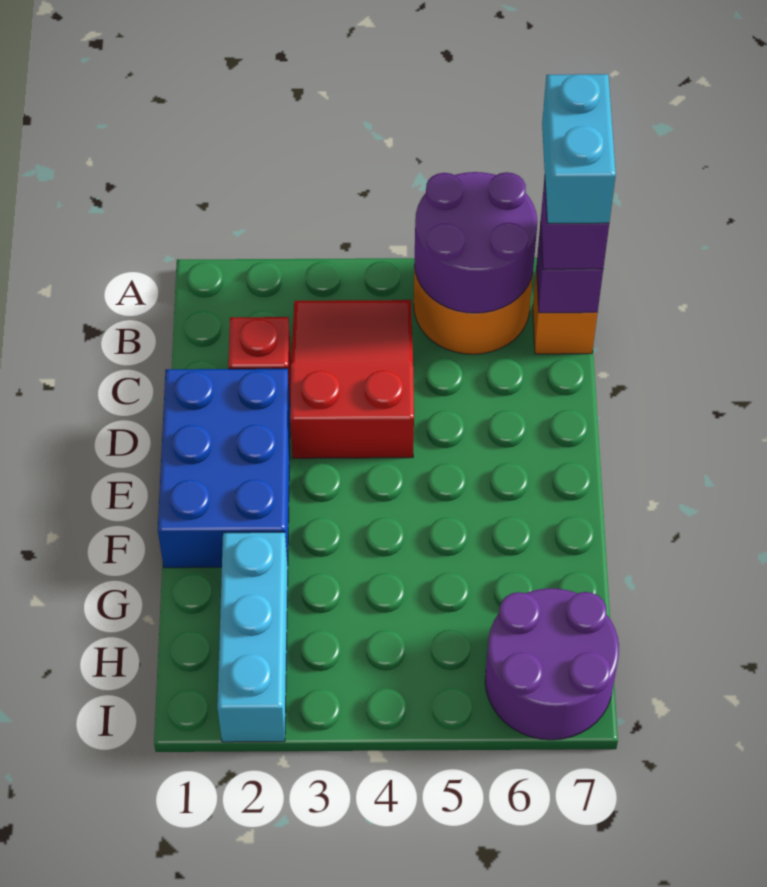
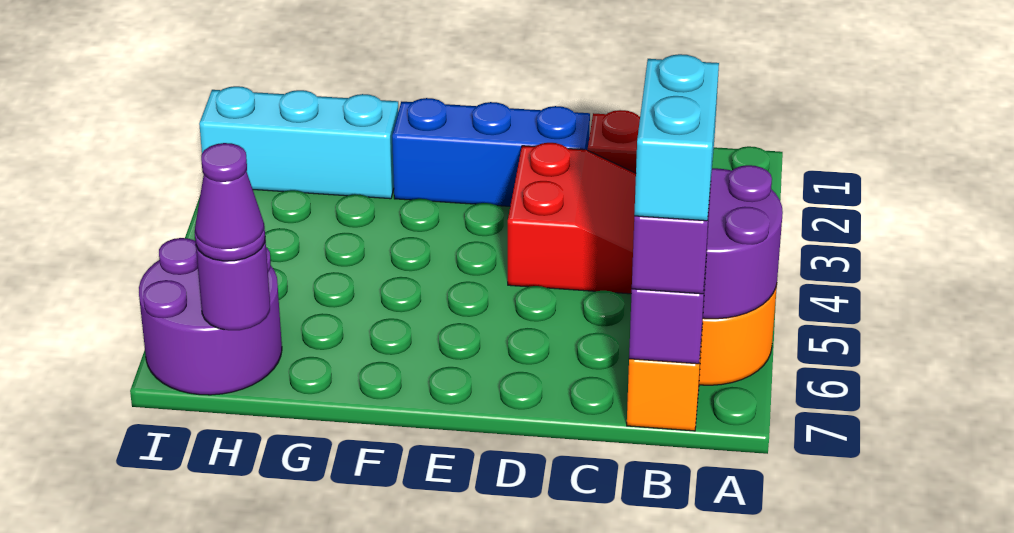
cyan brick A7:B7 level 4 -> cyan brick B6:B7 level 4
blue brick D1:F2 level 1 -> blue brick D2:F2 level 1
none -> purple round brick H7 level 2
none -> purple cone H7 level 3

